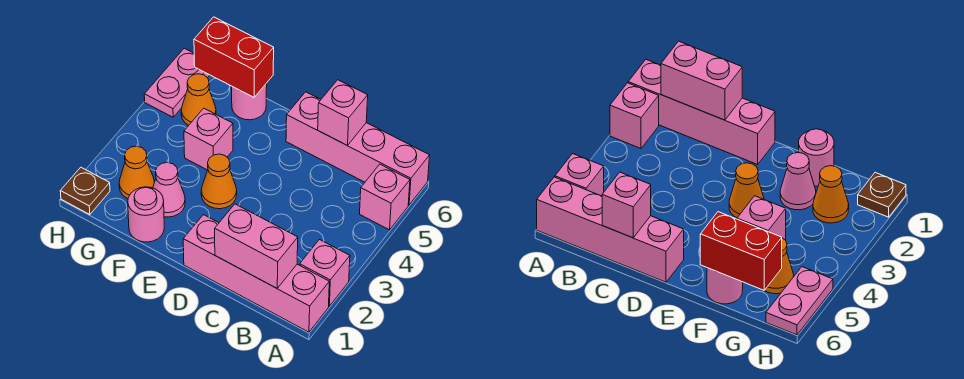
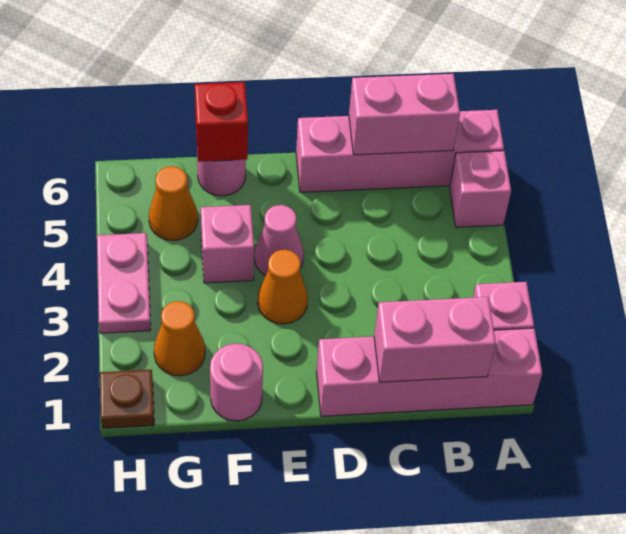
pink brick C6 level 2 -> pink brick B6:C6 level 2
pink cone F2 level 1 -> pink cone E4 level 1
red brick F6:G6 level 2 -> red brick F6 level 2
pink plate H5:H6 level 1 -> pink plate H3:H4 level 1

